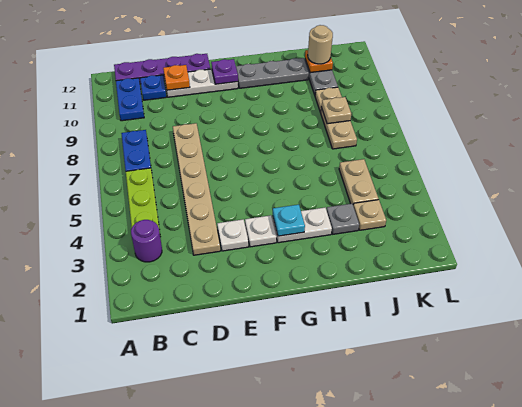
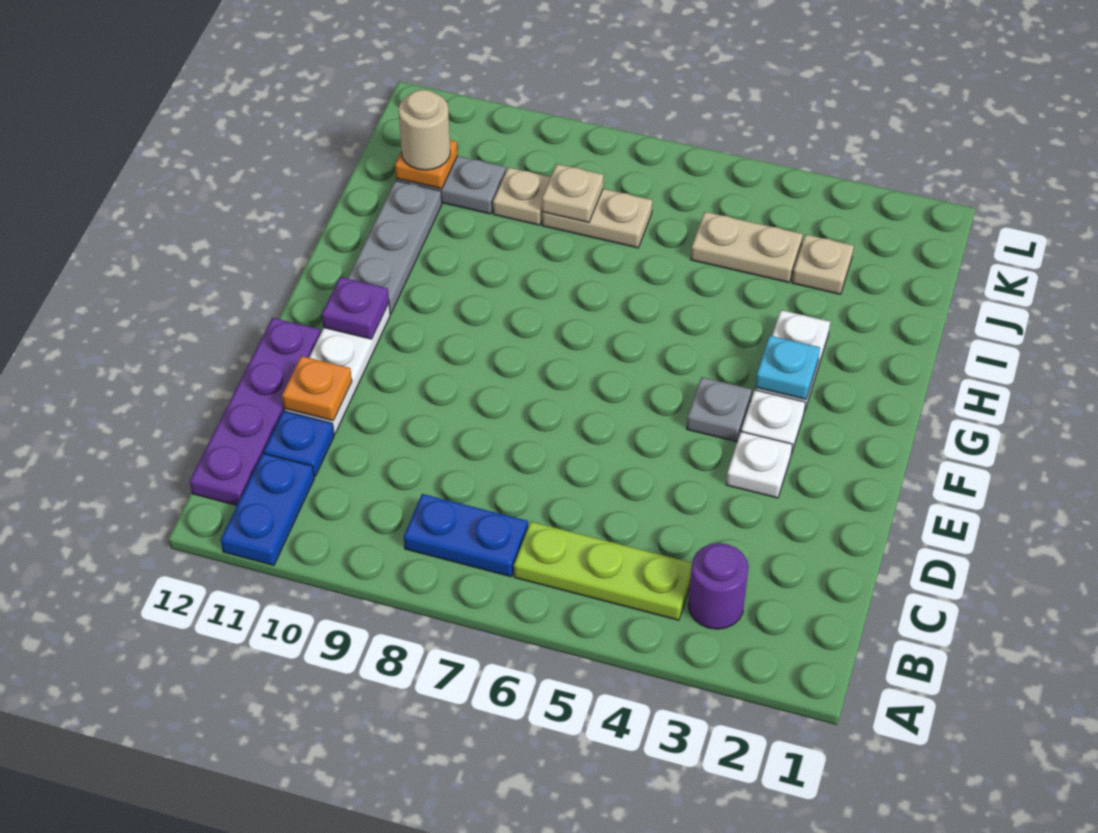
blue plate B10:B11 level 1 -> blue plate A11:B11 level 1
tan plate D3:D8 level 1 -> none
grey plate I3 level 1 -> grey plate F4 level 1

